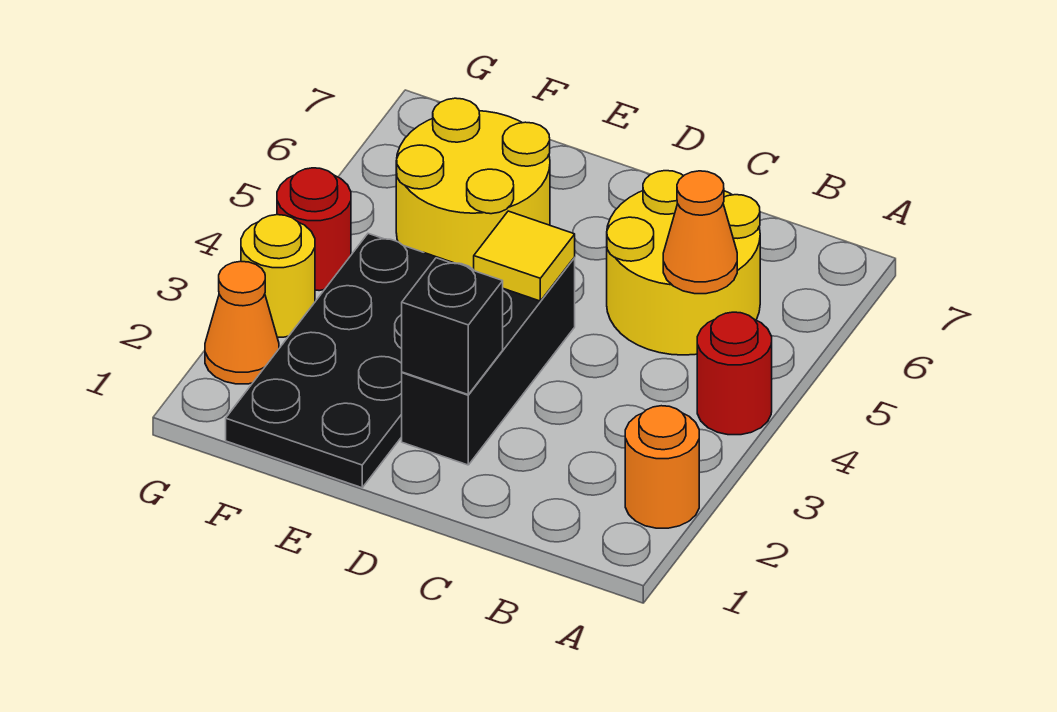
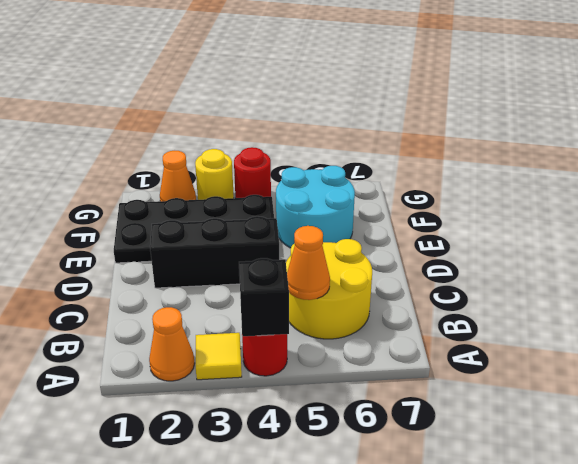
orange round brick A2 level 1 -> orange cone A2 level 1
black brick D2 level 2 -> black brick A4 level 2
yellow tile D4 level 2 -> yellow tile A3 level 1
yellow round brick E5:F6 level 1 -> cyan round brick E5:F6 level 1

